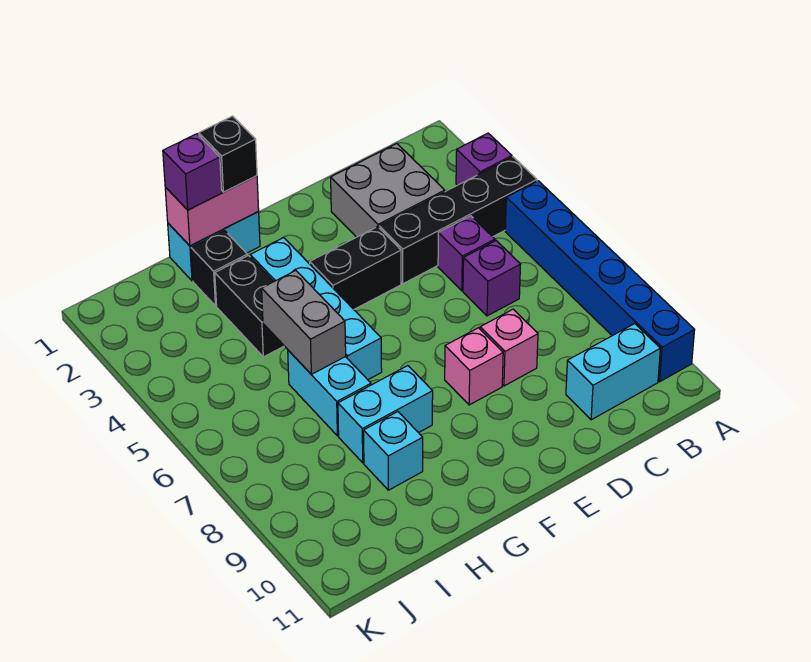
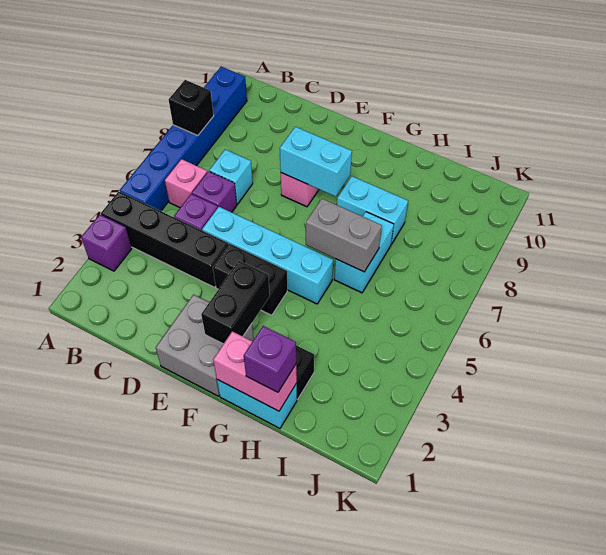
cyan brick B10:C10 level 1 -> cyan brick E8:F8 level 2
grey brick C2:D3 level 1 -> grey brick E1:F2 level 1
pink brick D8 level 1 -> pink brick B6 level 1
black brick G1 level 3 -> black brick A8 level 2
cyan brick G3:G6 level 1 -> cyan brick D5:G5 level 1
black brick H3:H4 level 1 -> black brick F2:F3 level 2
grey brick H5:H6 level 2 -> grey brick G6:H6 level 2
cyan brick H9 level 1 -> cyan brick C7 level 1

